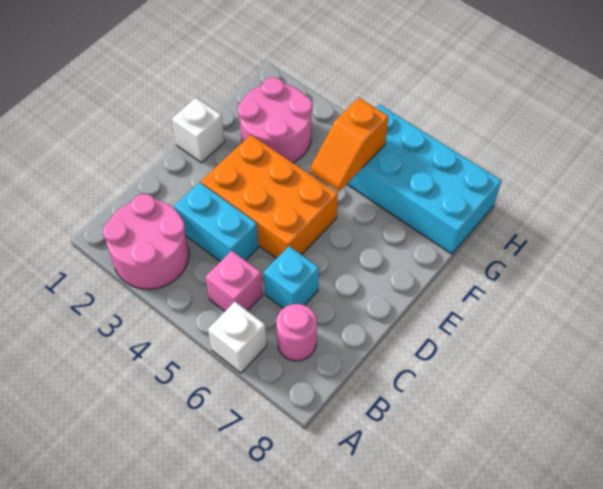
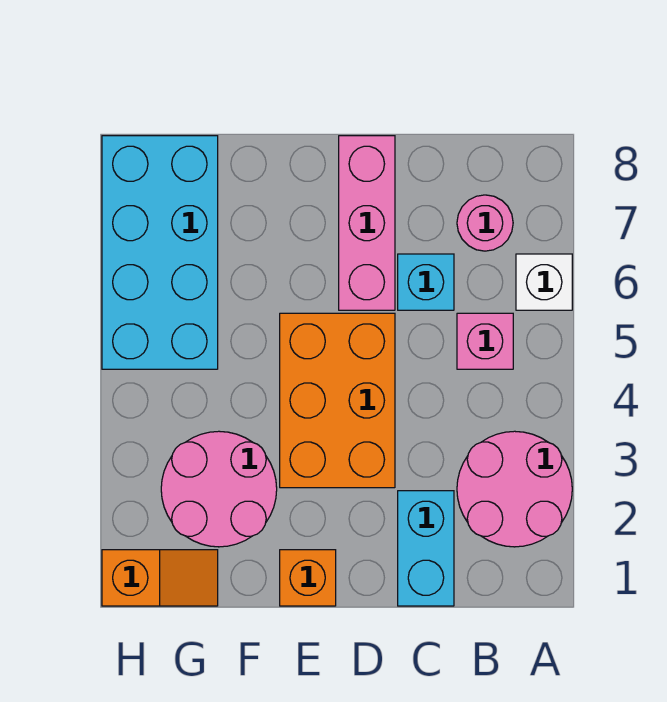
cyan brick C3:C4 level 1 -> cyan brick C1:C2 level 1
none -> pink brick D6:D8 level 1
white brick E1 level 1 -> orange brick E1 level 1
orange slope F5:G5 level 2 top G -> orange slope G1:H1 level 1 top H

